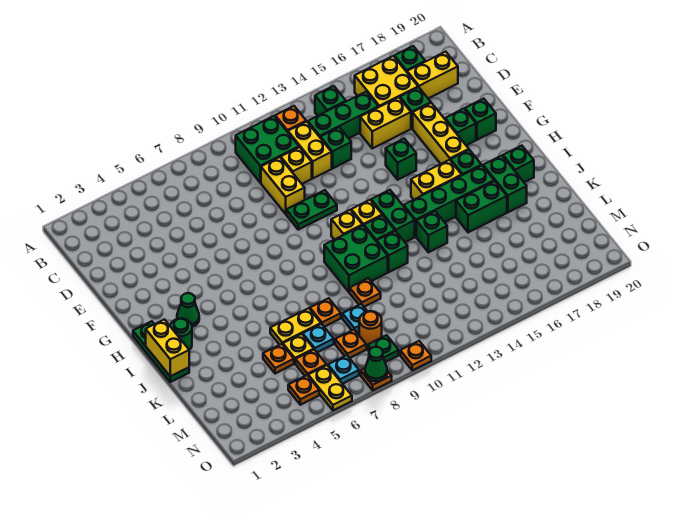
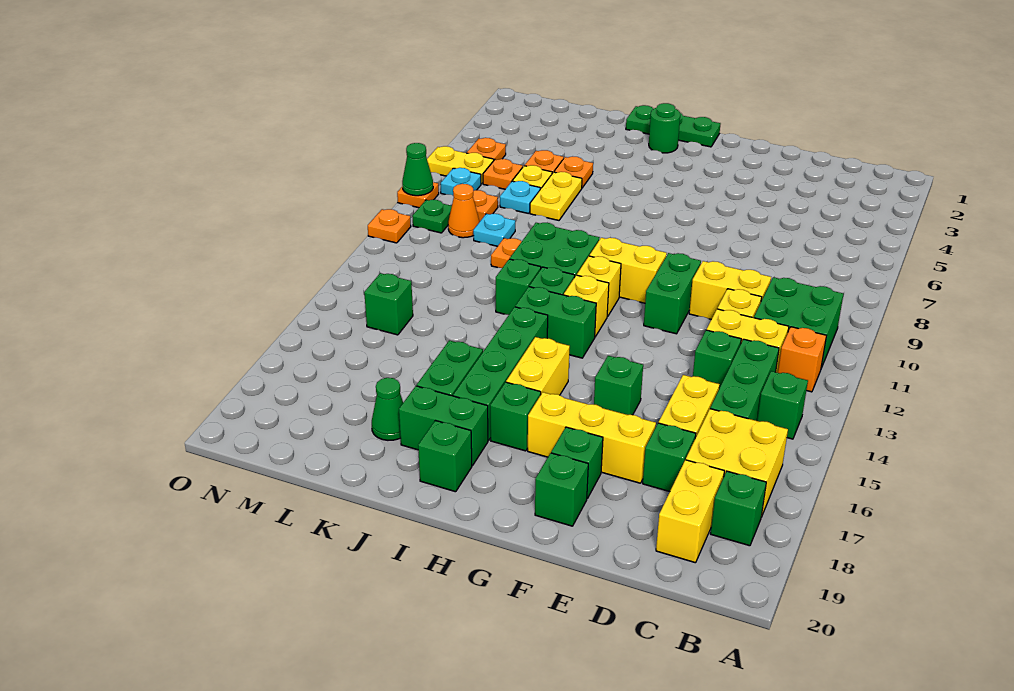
green plate F10:F11 level 1 -> green brick F10:F11 level 1
green cone H3 level 1 -> green cone K18 level 1
yellow brick I1:J1 level 2 -> yellow brick G10:H10 level 1
green brick J14 level 1 -> green brick M14 level 1
orange plate K8 level 1 -> orange plate K5 level 1
orange round brick M9 level 1 -> orange cone M9 level 1

